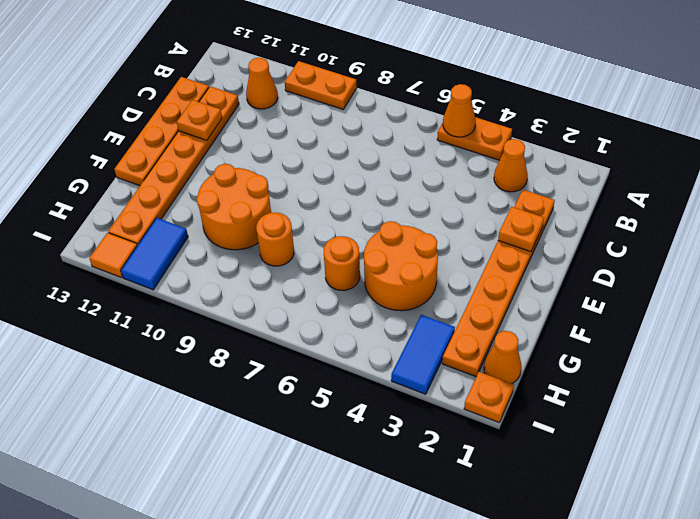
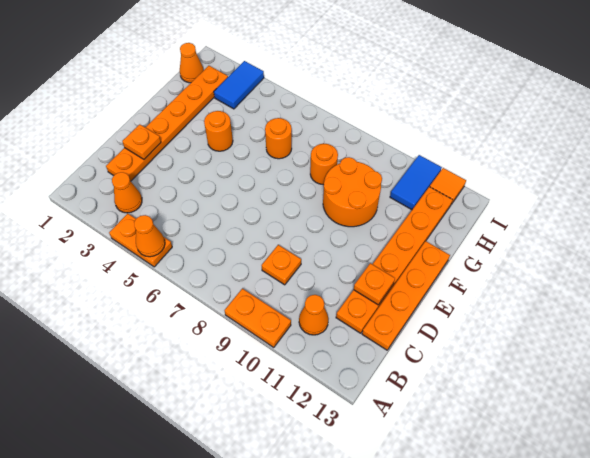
orange round brick F4:G5 level 1 -> orange round brick F4 level 1
orange plate I1 level 1 -> orange plate C9 level 1

